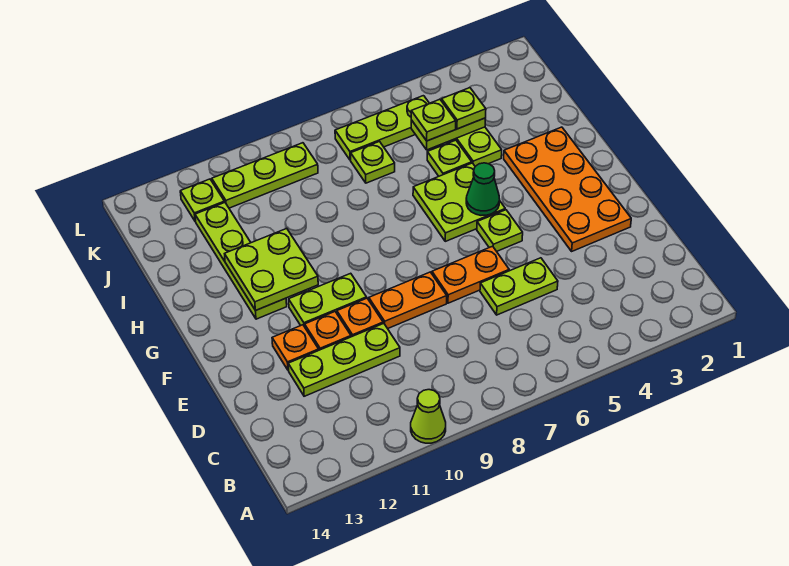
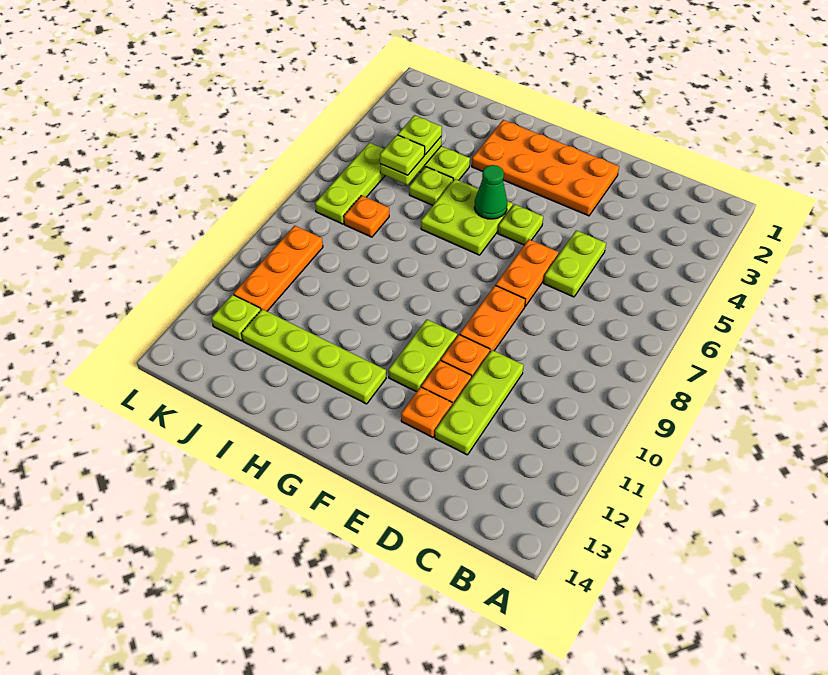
lime cone A10 level 1 -> none
lime plate G11:H12 level 2 -> none
lime plate J7 level 1 -> orange plate J7 level 1
lime plate K9:K11 level 1 -> orange plate K9:K11 level 1

